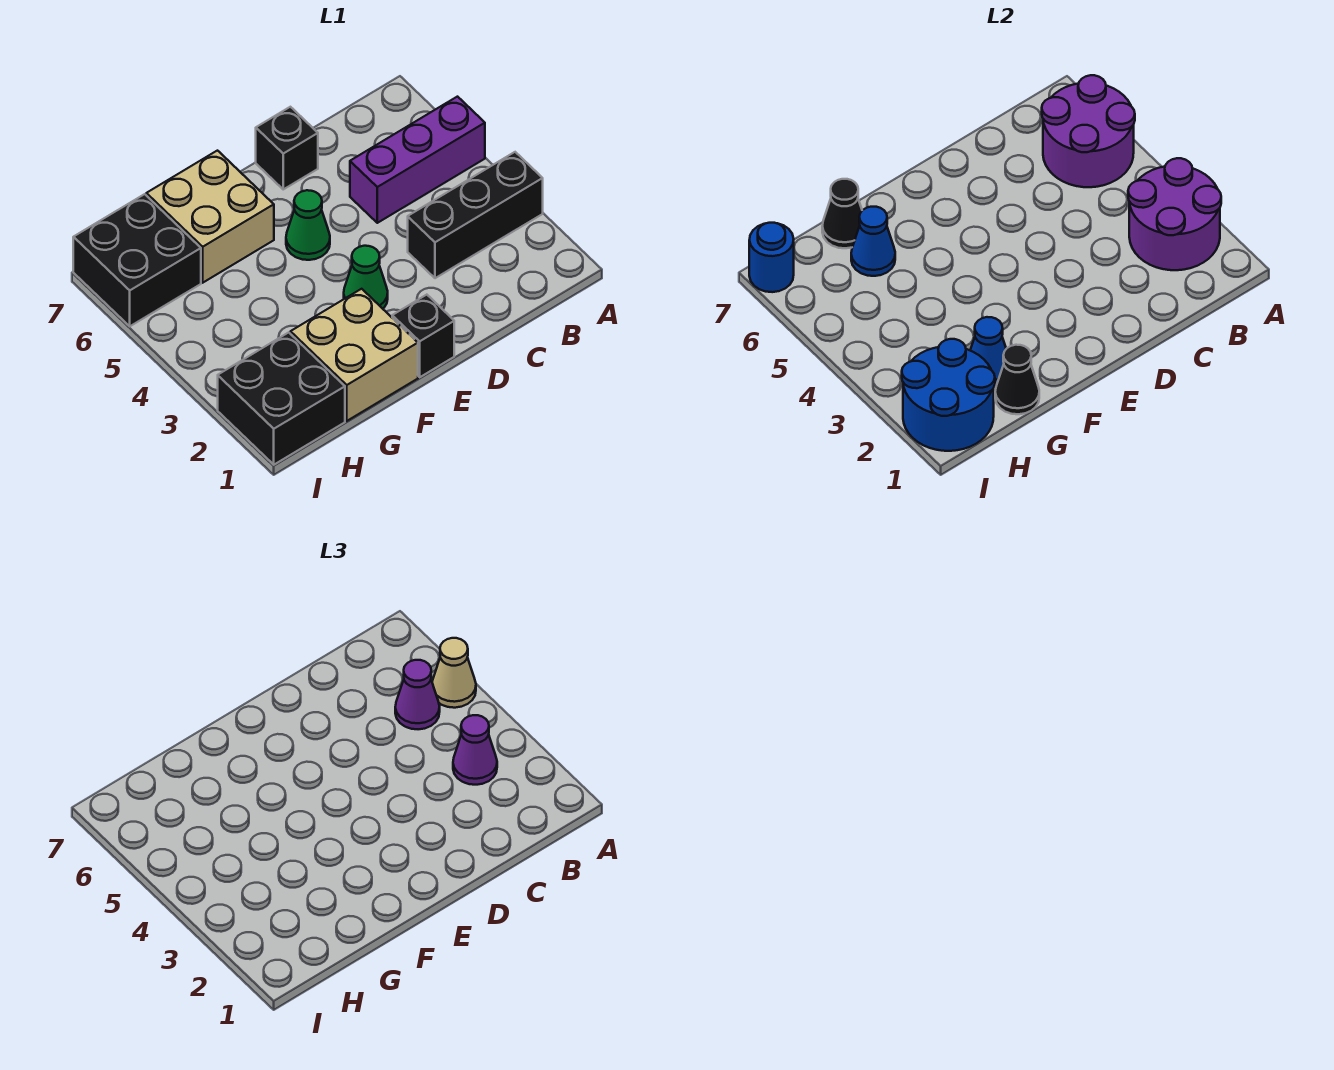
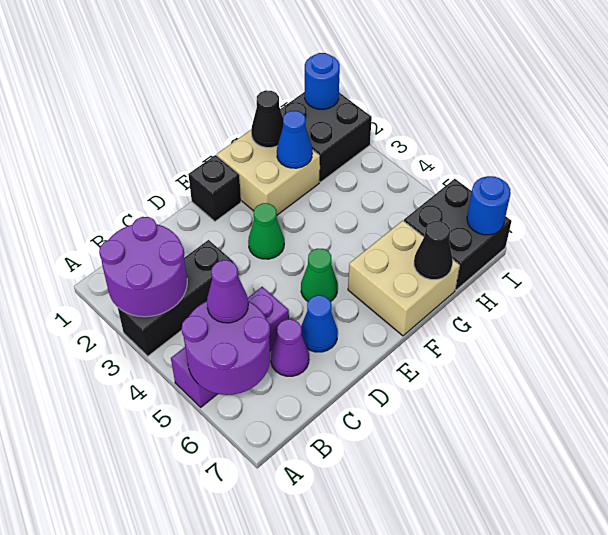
tan cone A5 level 3 -> none
purple cone B3 level 3 -> purple cone C6 level 1
black brick D7 level 1 -> none
blue cone G6 level 2 -> blue cone D6 level 1
blue round brick H1:I2 level 2 -> blue round brick I1 level 2

